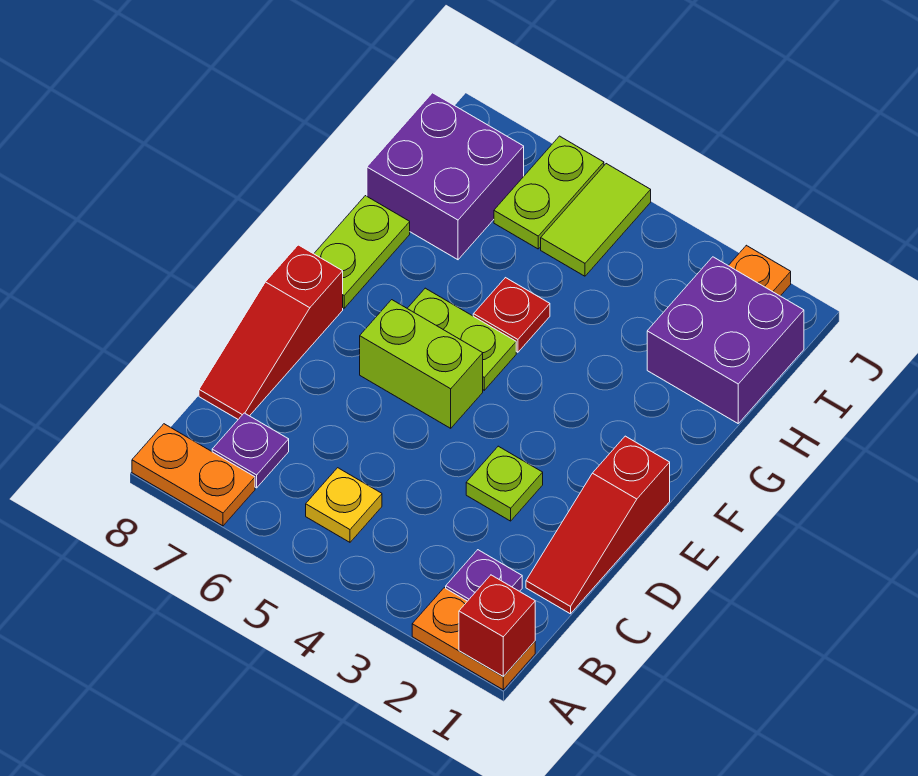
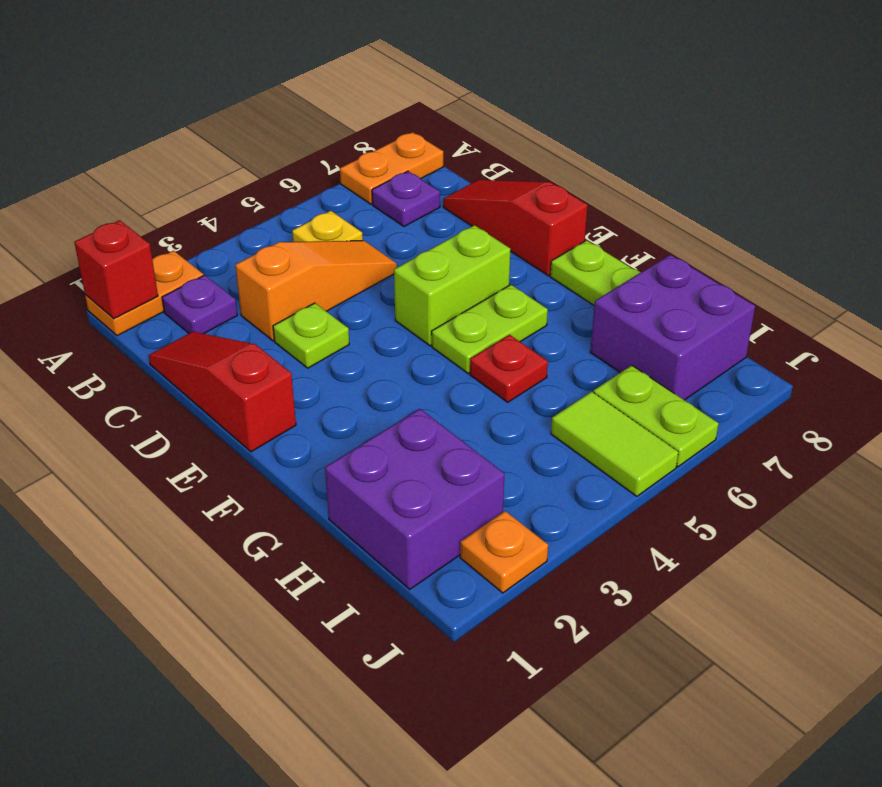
none -> orange slope C3:C5 level 1 top 3

